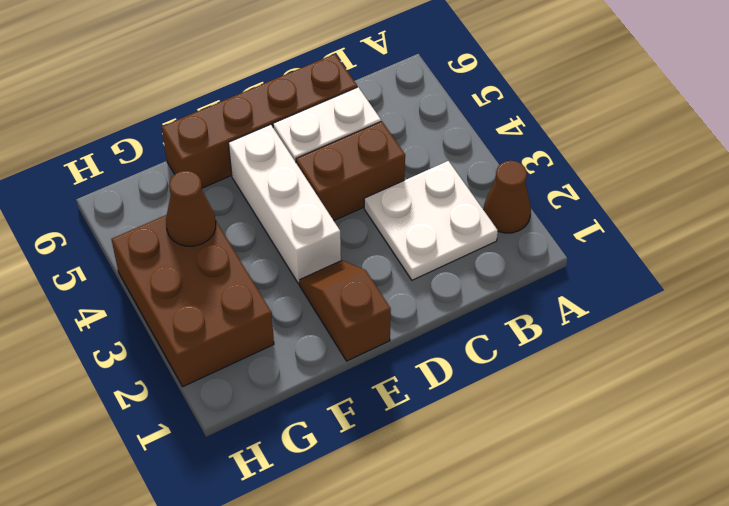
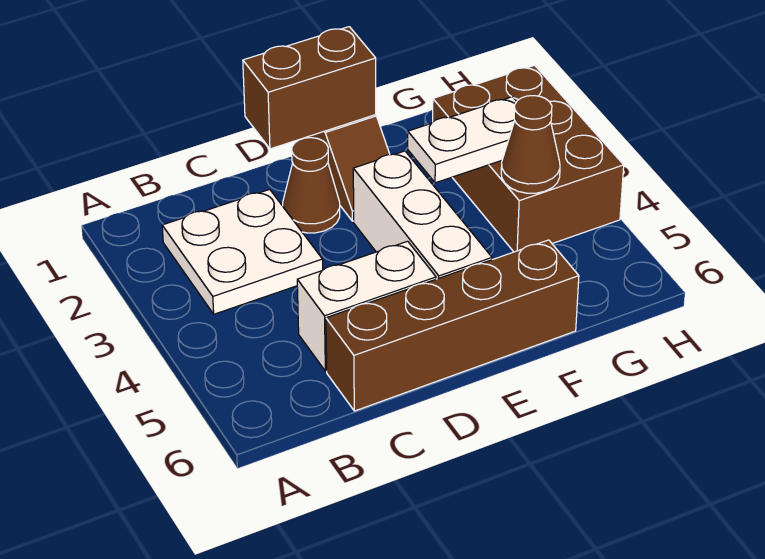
brown cone A2 level 1 -> brown cone D2 level 1
brown brick C4:D4 level 1 -> brown brick D1:E1 level 2
none -> white plate F3:G3 level 2

